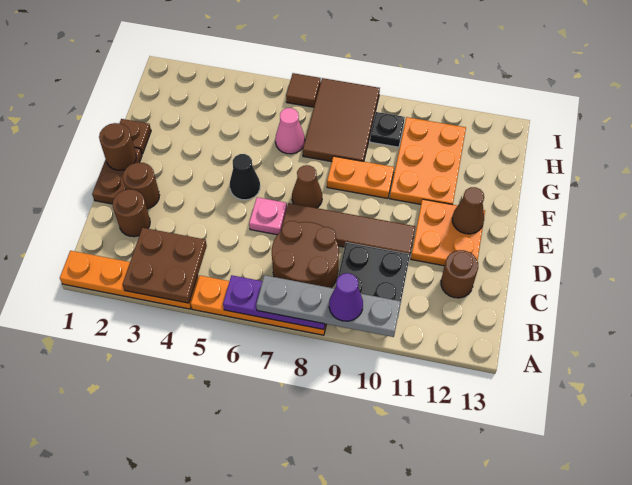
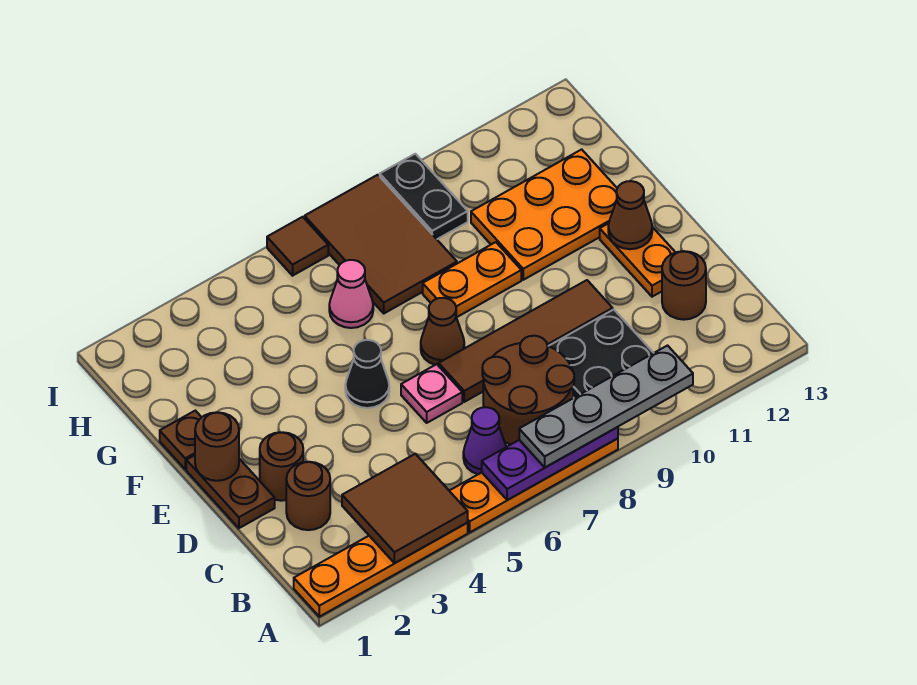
brown plate A3:B4 level 2 -> brown tile A3:B4 level 2
purple cone A9 level 4 -> purple cone B6 level 1
orange plate D11:E12 level 1 -> orange plate D12:E12 level 1
orange plate F10:H11 level 1 -> orange plate F10:G12 level 1
black plate H9 level 1 -> black plate H9:I9 level 1

